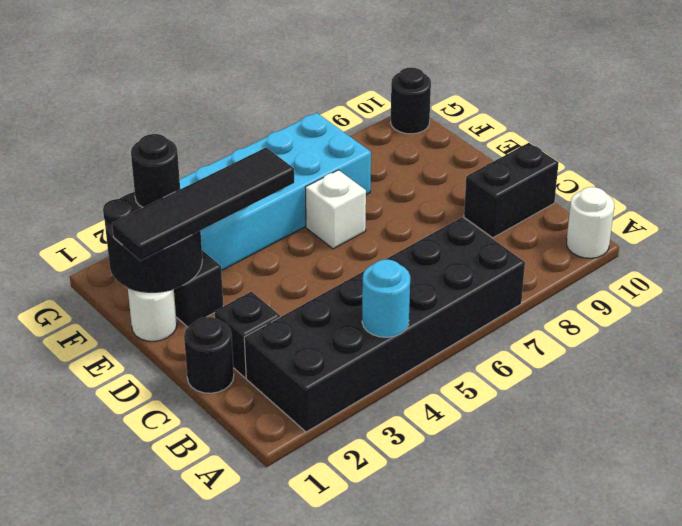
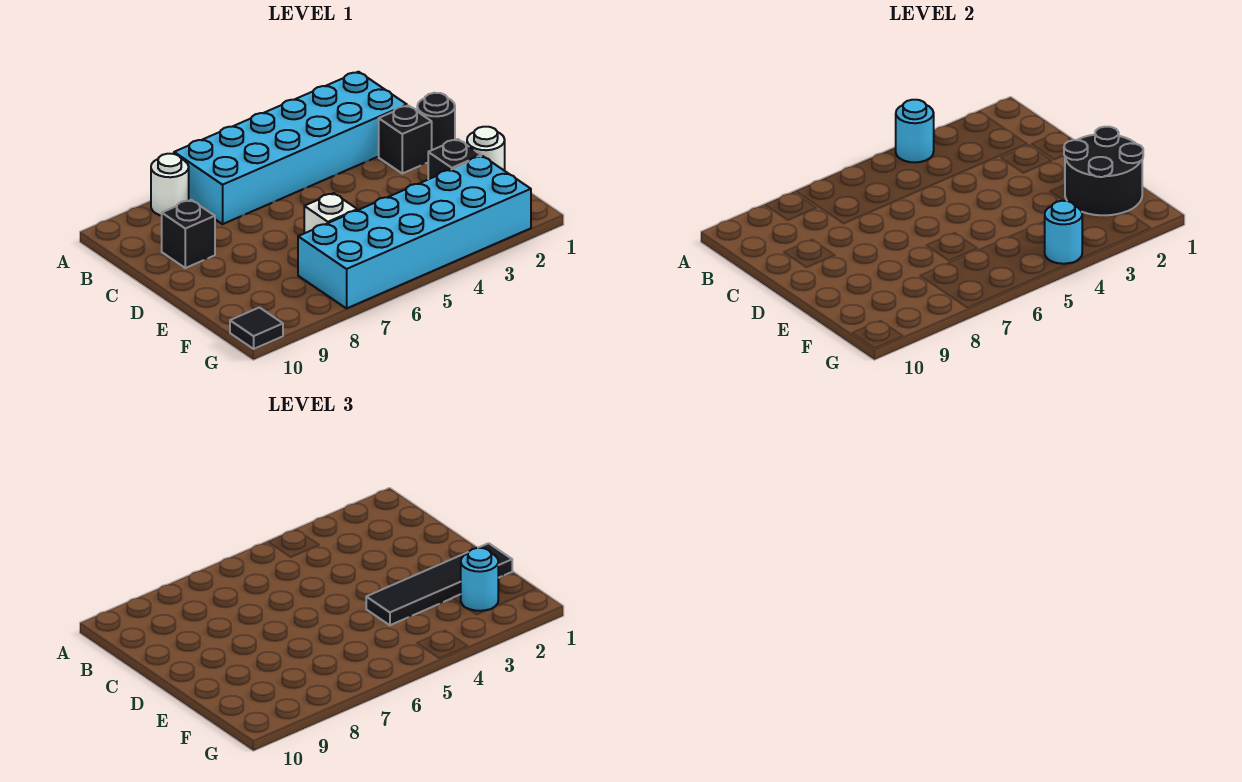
black brick A2:B7 level 1 -> cyan brick A2:B7 level 1
white round brick A10 level 1 -> white round brick A8 level 1
black brick C9:C10 level 1 -> black brick C9 level 1
black round brick F2 level 3 -> cyan round brick F2 level 3
none -> cyan round brick G4 level 2
black round brick G10 level 1 -> black tile G10 level 1

